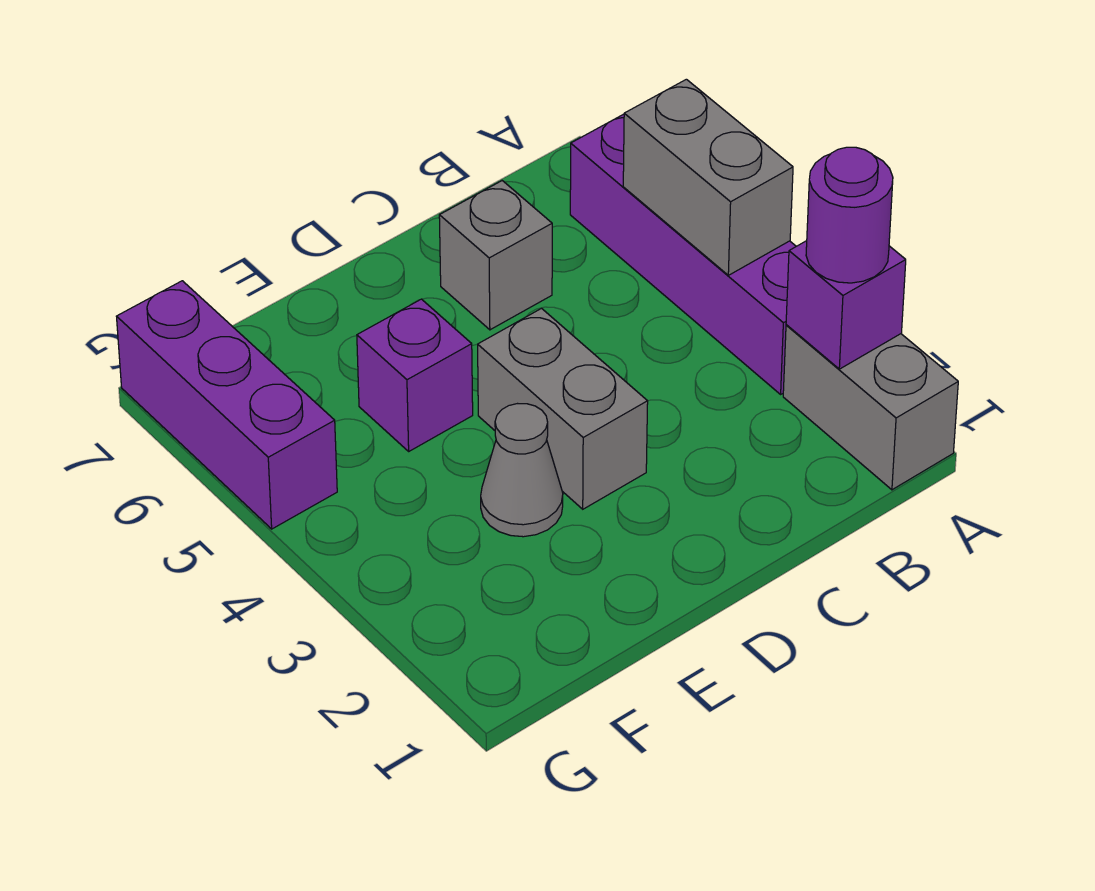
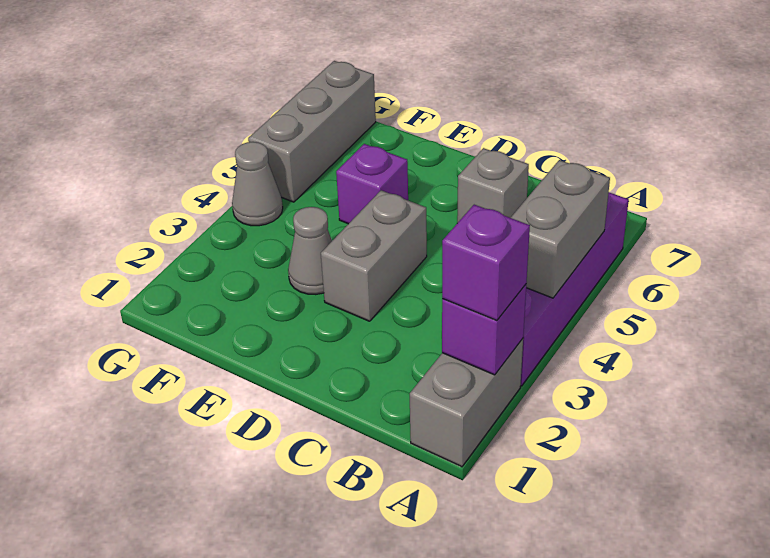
purple round brick A2 level 3 -> purple brick A2 level 3
none -> grey cone G4 level 1
purple brick G5:G7 level 1 -> grey brick G5:G7 level 1

